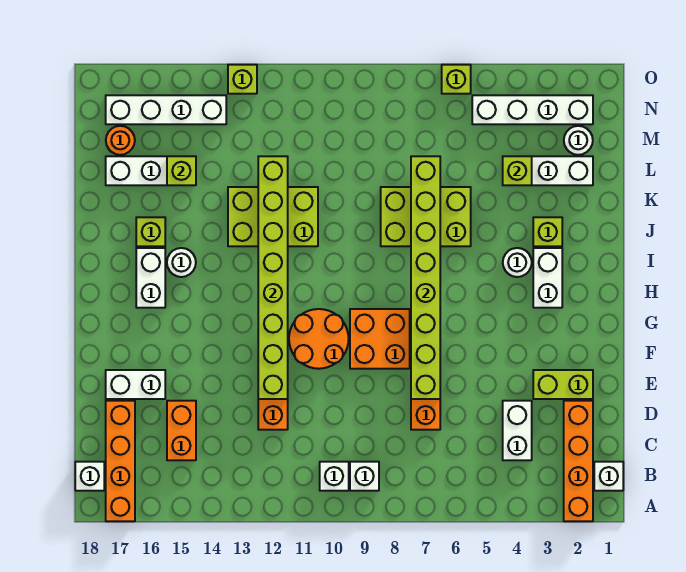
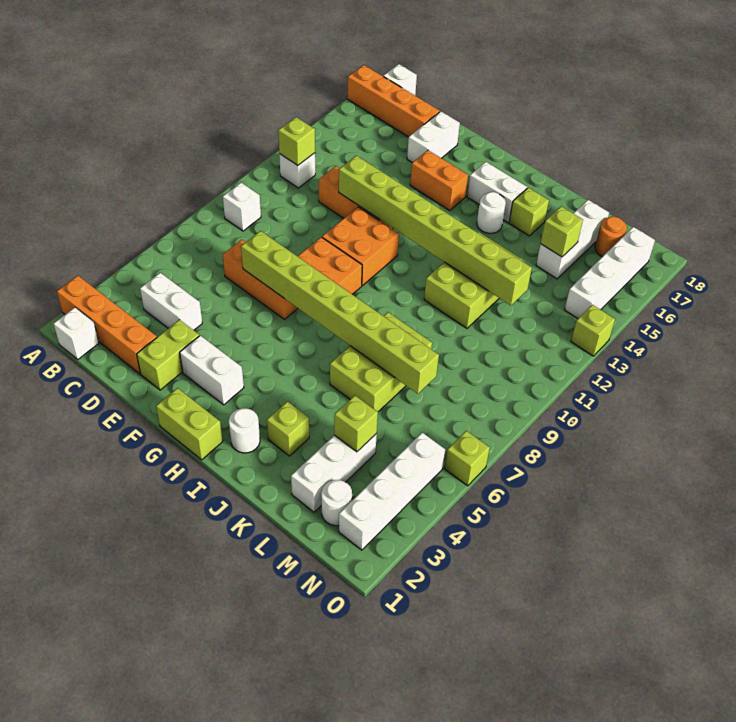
white brick B10 level 1 -> white brick B12 level 1
none -> lime brick B12 level 2
orange brick C15:D15 level 1 -> orange brick F15:G15 level 1
orange round brick F10:G11 level 1 -> orange brick F10:G11 level 1
none -> lime brick G1:H1 level 1
white brick H3:I3 level 1 -> white brick F3:G3 level 1
white round brick I4 level 1 -> white round brick I2 level 1

